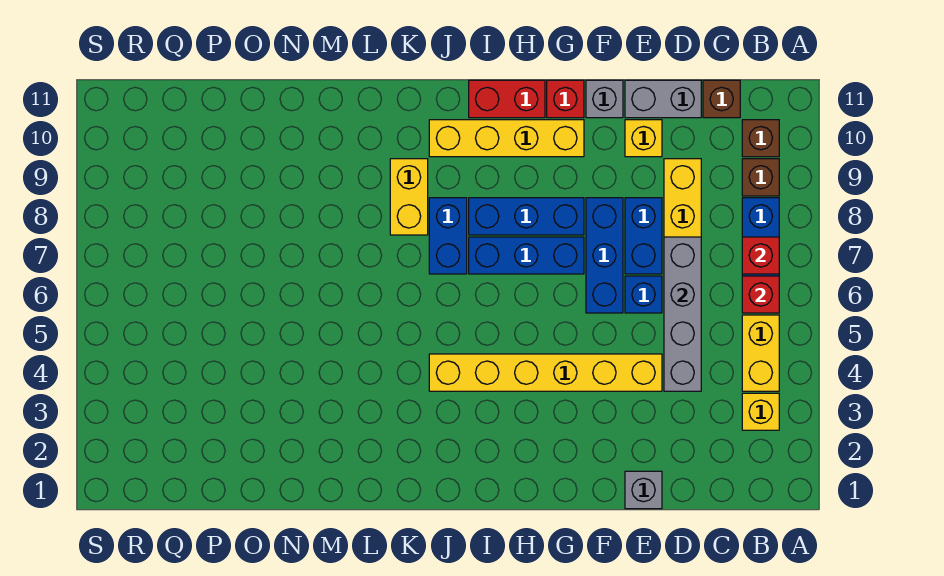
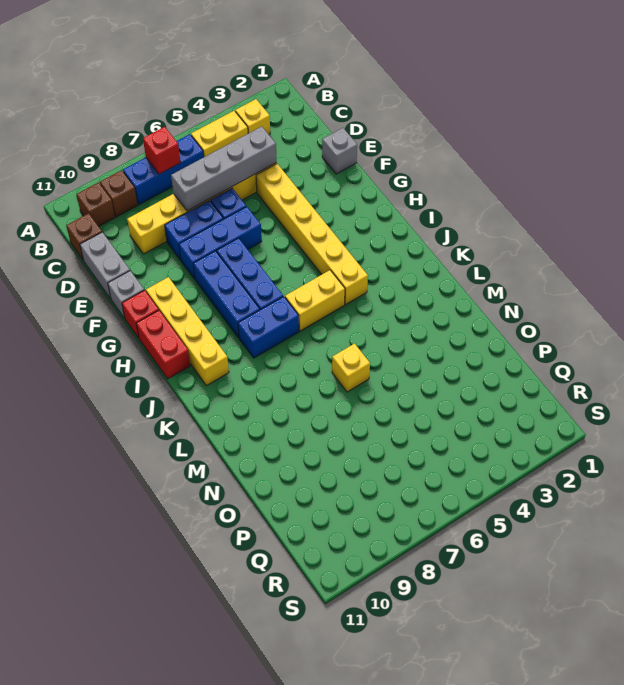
red brick B6 level 2 -> none
yellow brick E10 level 1 -> yellow brick M6 level 1
yellow brick K8:K9 level 1 -> yellow brick J5:J6 level 1

